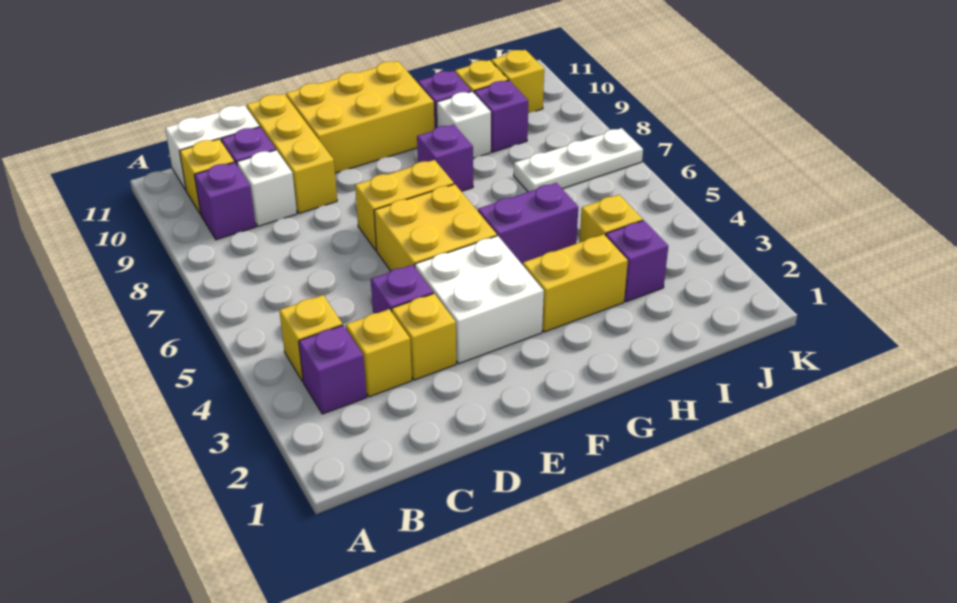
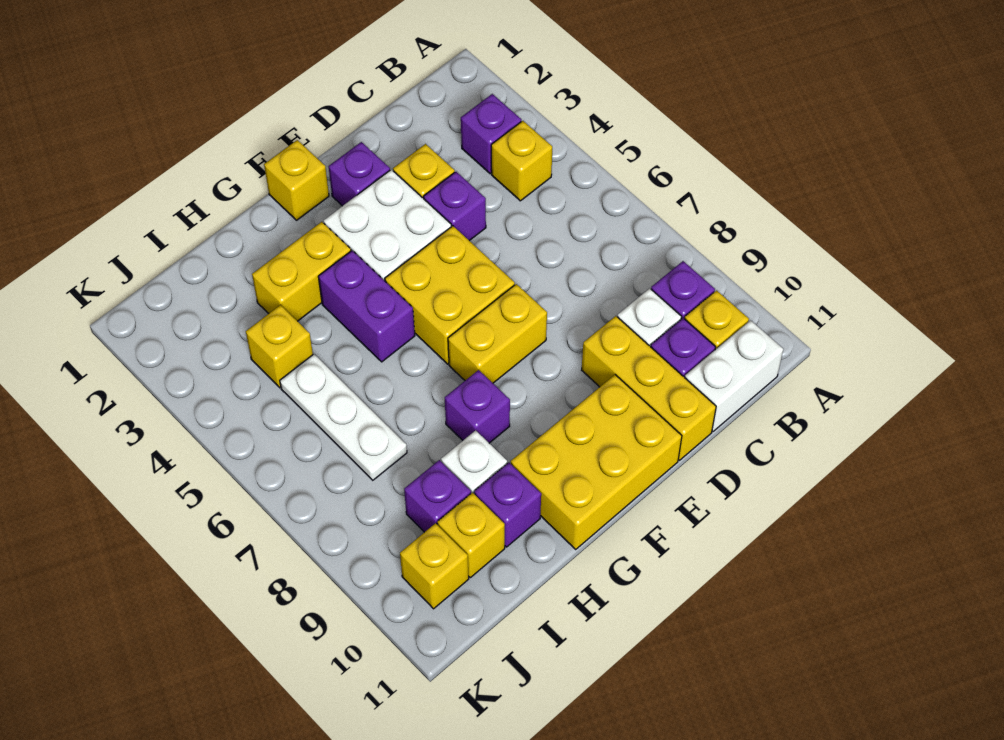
yellow brick C3 level 1 -> yellow brick F1 level 1
purple brick G5:H5 level 1 -> purple brick G4:G5 level 1
purple brick I3 level 1 -> purple brick E2 level 1
white plate I7:K7 level 1 -> white plate I5:I7 level 1

